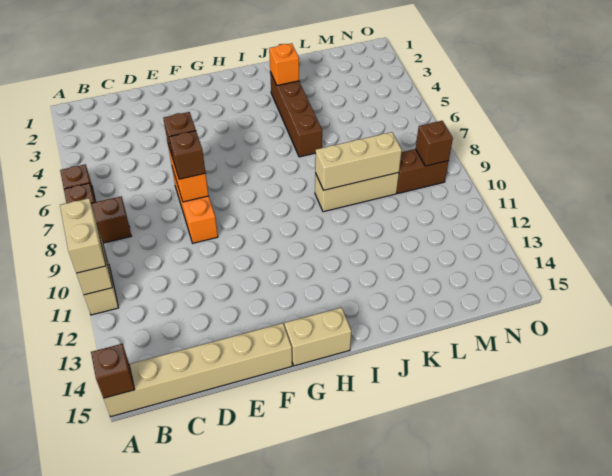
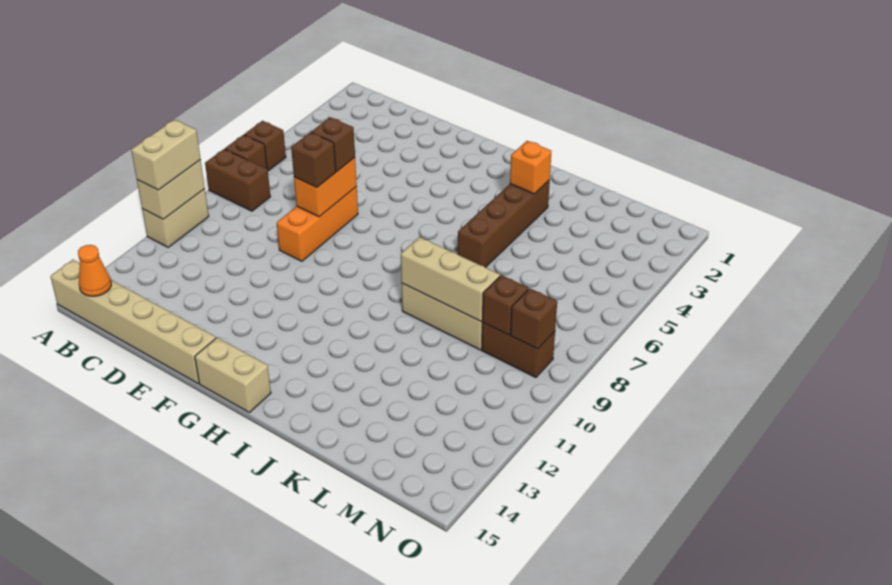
brown brick A15 level 2 -> brown brick M9 level 2
none -> orange cone B15 level 2

